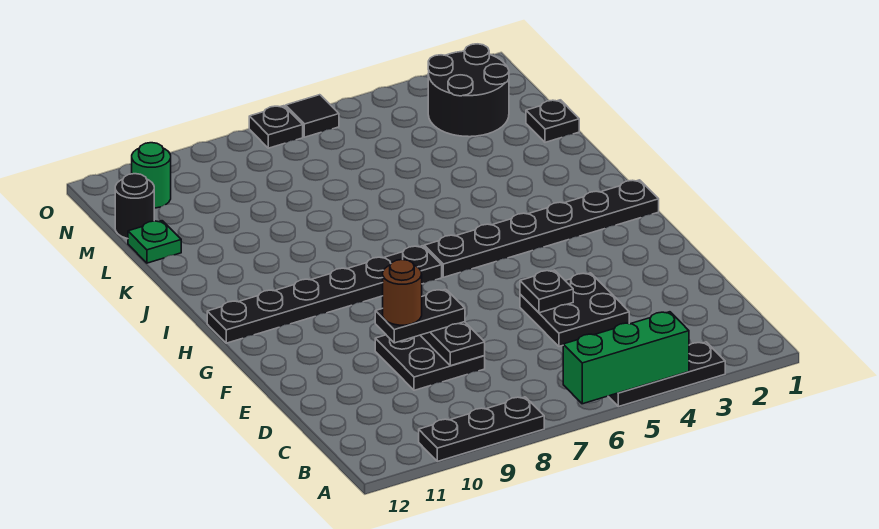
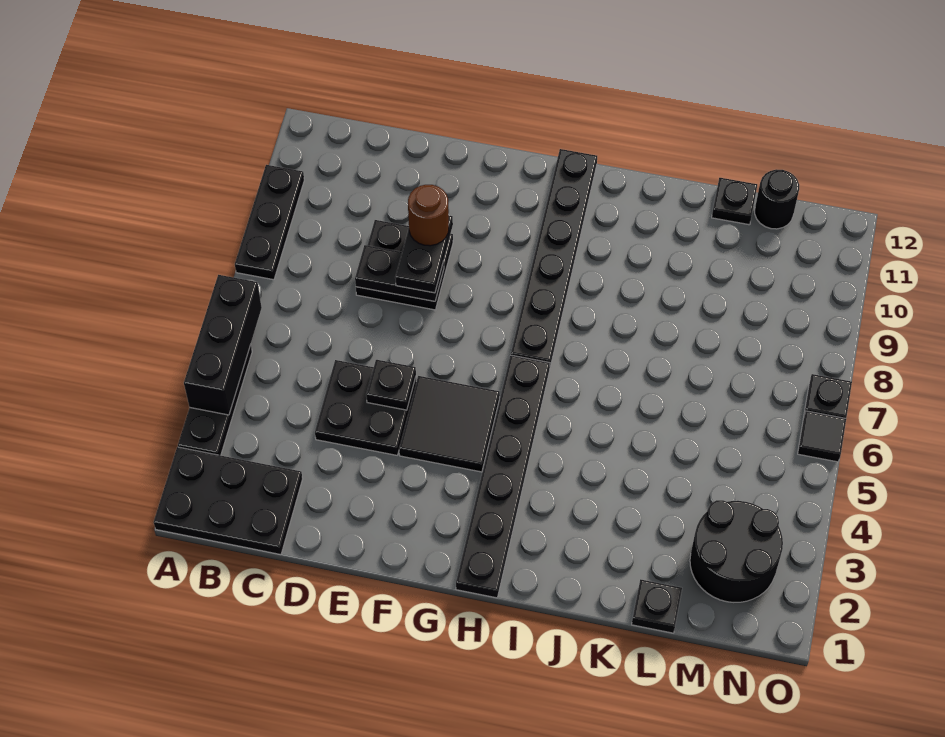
none -> black plate A1:C2 level 1
green brick A4:A6 level 2 -> black brick A4:A6 level 2
none -> black tile F4:G5 level 1
green plate L12 level 1 -> black plate L12 level 1
green round brick N11 level 1 -> none

